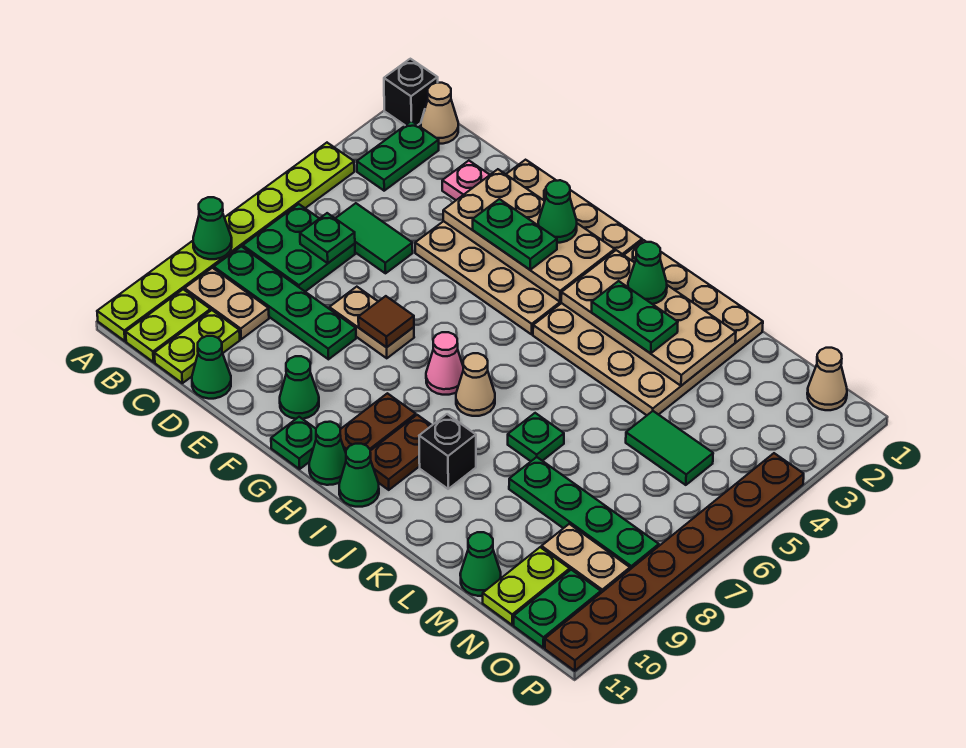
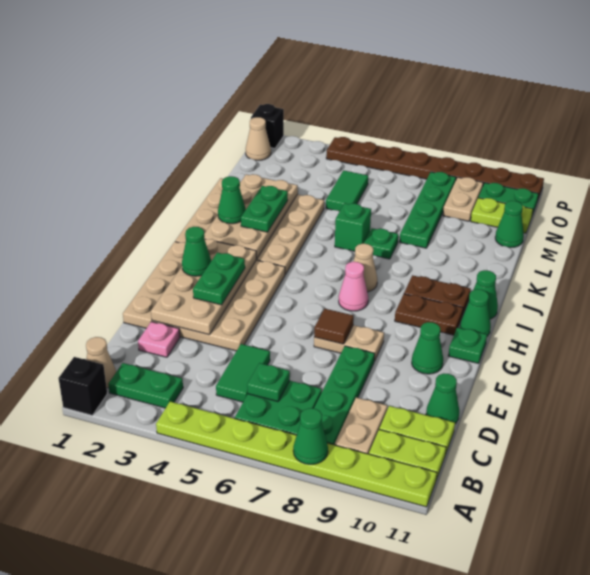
tan plate E7:F7 level 1 -> tan plate F7:F8 level 1
black brick J9 level 1 -> black brick P1 level 1
none -> green brick K6 level 1

